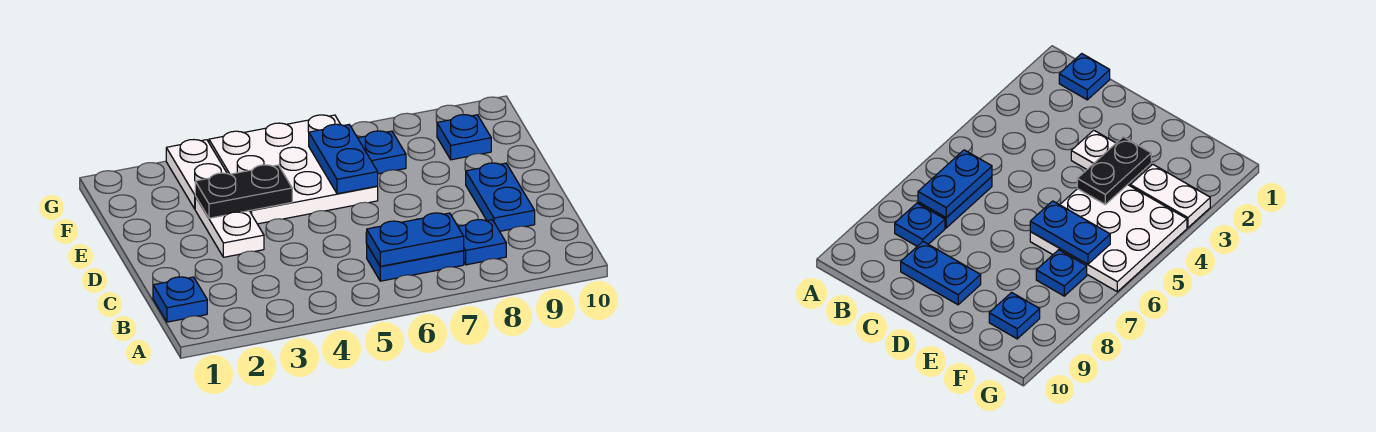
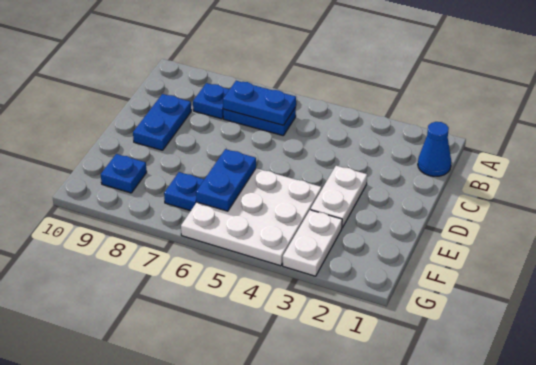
blue plate B1 level 1 -> blue cone B1 level 1
black plate E3:E4 level 2 -> none

